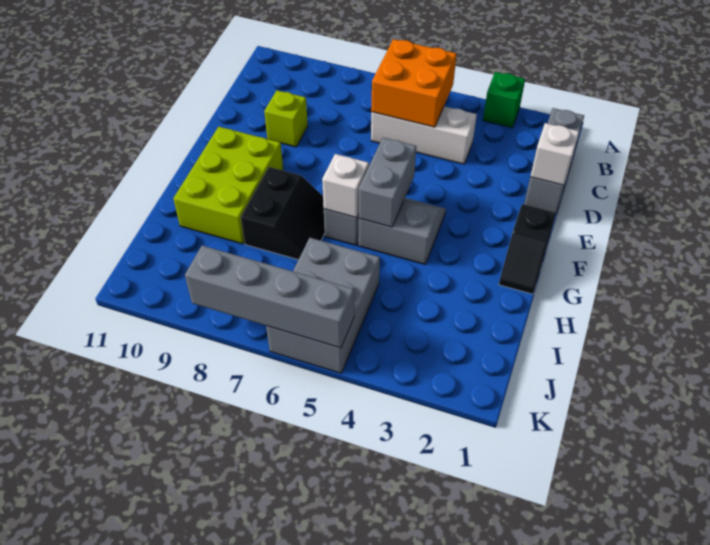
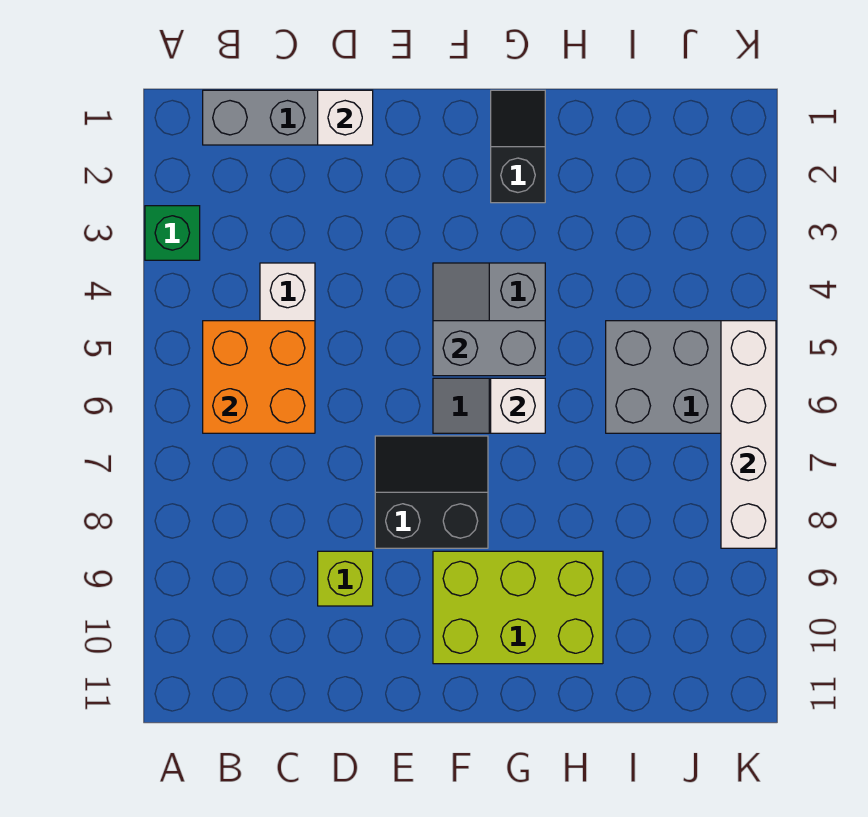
black slope F1:G1 level 1 top F -> black slope G1:G2 level 1 top 2
black slope G7:H8 level 1 top 8 -> black slope E7:F8 level 1 top 8
grey brick K5:K8 level 2 -> white brick K5:K8 level 2

